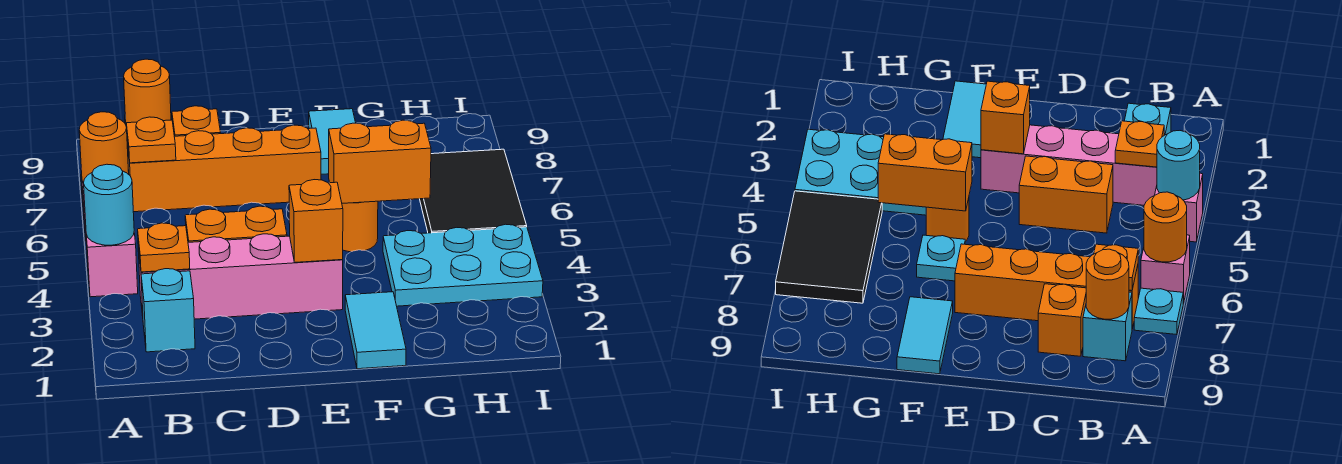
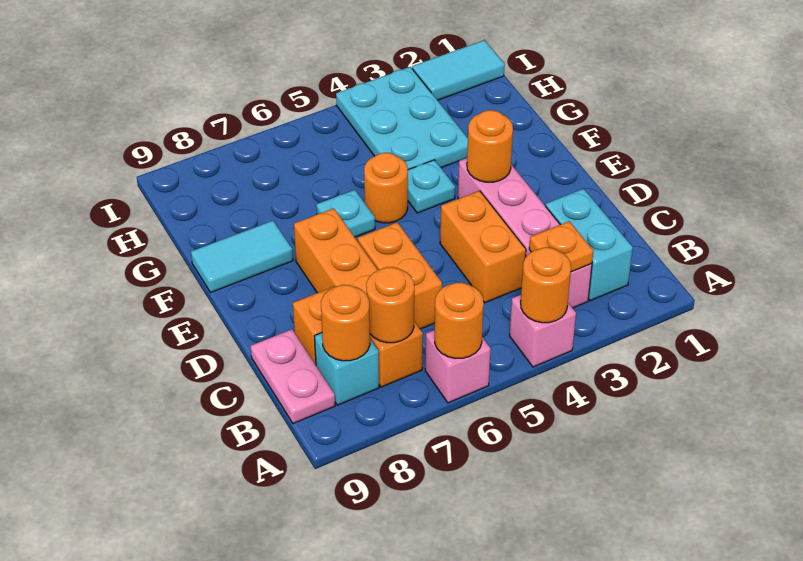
cyan round brick A4 level 2 -> orange round brick A4 level 2
cyan plate A7 level 1 -> cyan plate F4 level 1
cyan brick B2 level 1 -> cyan brick B2:C2 level 1
orange plate B7 level 2 -> orange round brick B7 level 2
none -> pink plate B9:C9 level 1
orange brick E3 level 2 -> orange round brick E3 level 2
cyan tile F1:F2 level 1 -> cyan tile I1:I2 level 1
orange brick F5:G5 level 2 -> orange brick C6:D6 level 1
black tile H5:I7 level 1 -> none

